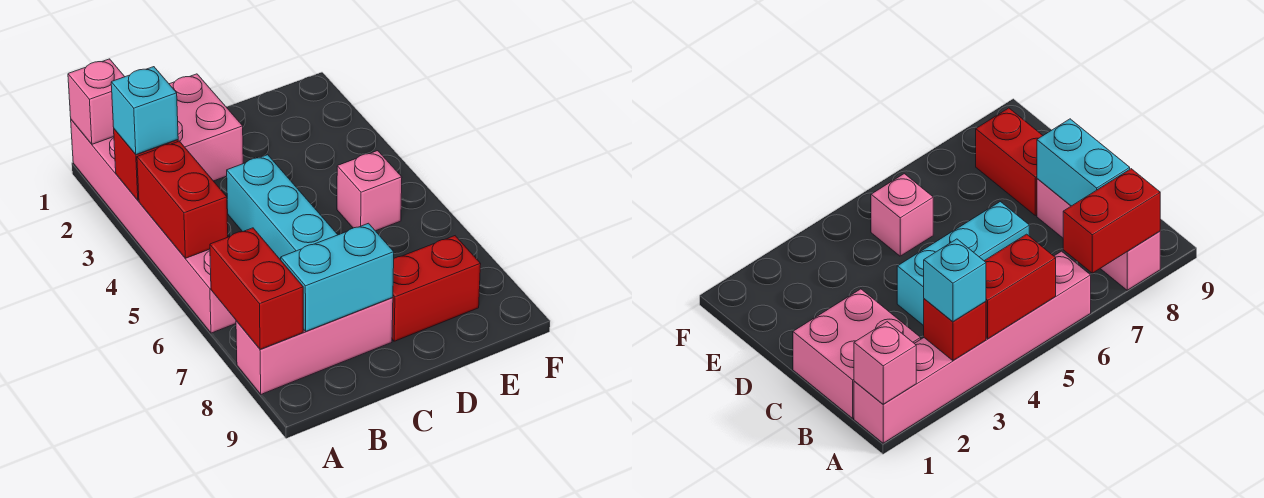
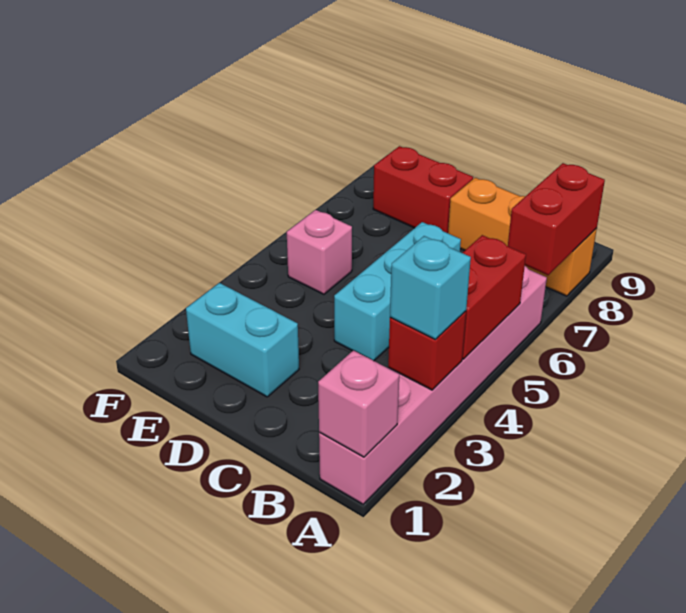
pink brick A8:C8 level 1 -> orange brick A8:C8 level 1
pink brick B1:C2 level 1 -> none
cyan brick B8:C8 level 2 -> cyan brick D2:E2 level 1

